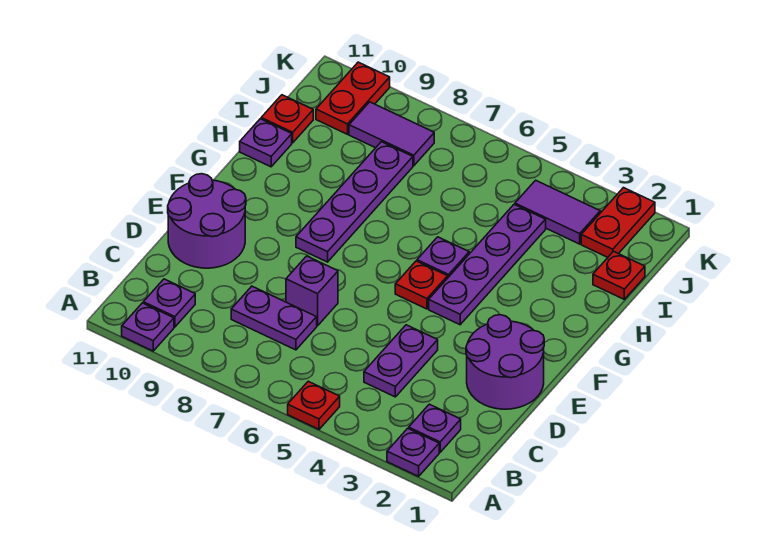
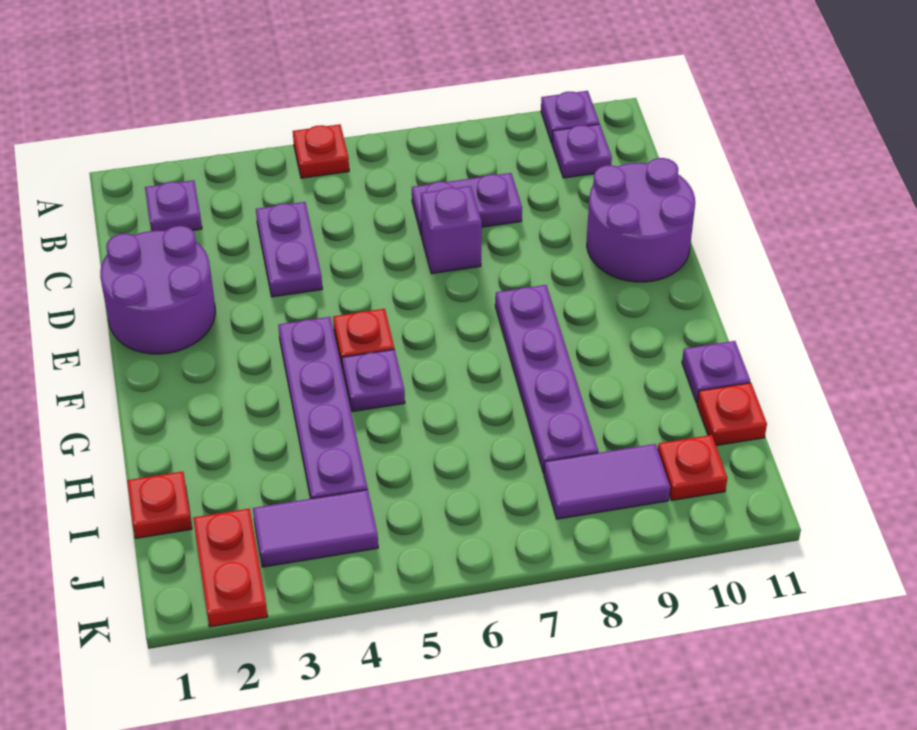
purple plate A2 level 1 -> none
red plate J10:K10 level 1 -> red plate J10 level 1

